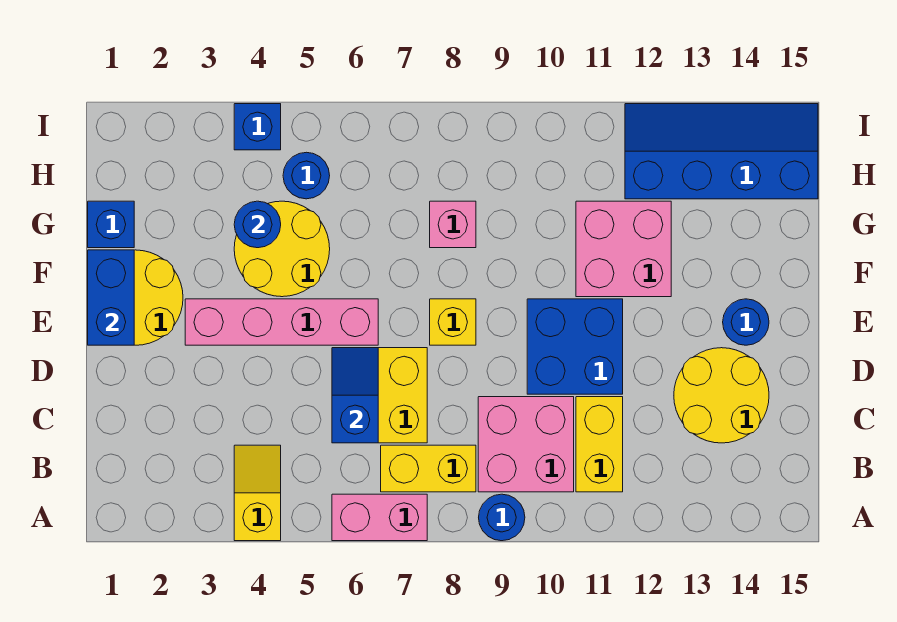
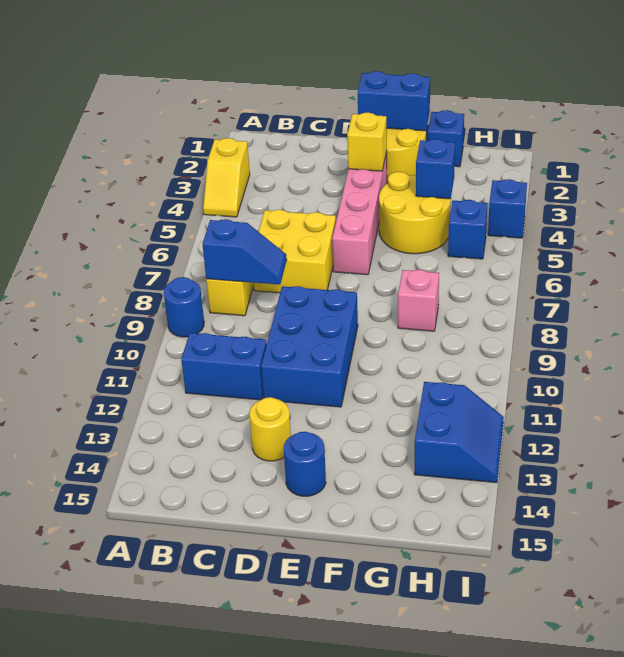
yellow slope A4:B4 level 1 top A -> yellow slope A3:A4 level 1 top 3
pink brick A6:A7 level 1 -> none
pink brick B9:C10 level 1 -> none
yellow brick B11:C11 level 1 -> blue brick B11:C11 level 1
blue slope C6:D6 level 2 top C -> blue slope B8:C8 level 2 top B
yellow round brick C13:D14 level 1 -> yellow round brick D13 level 1
blue brick D10:E11 level 1 -> blue brick D9:E11 level 1
yellow brick E8 level 1 -> yellow brick E3 level 2
pink brick F11:G12 level 1 -> none
blue round brick G4 level 2 -> blue brick G4 level 2
blue round brick H5 level 1 -> blue brick H5 level 1
blue slope H12:I15 level 1 top H -> blue slope H12:I13 level 1 top H

